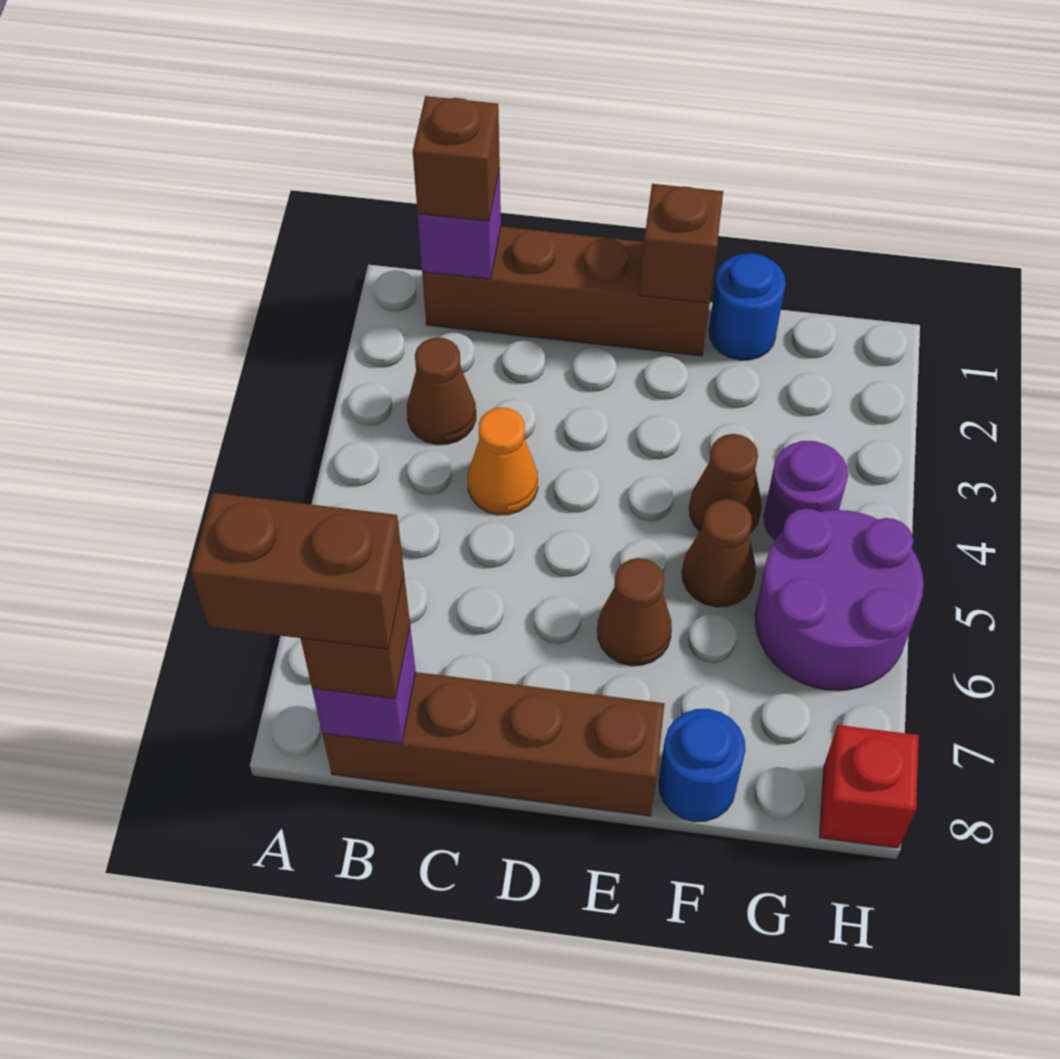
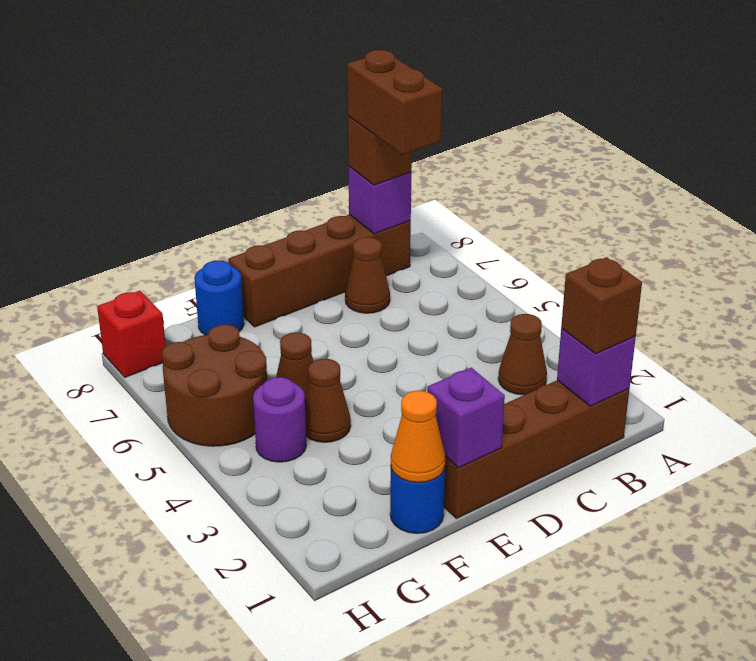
brown brick A8:B8 level 4 -> brown brick B7:B8 level 4
orange cone C4 level 1 -> orange cone F1 level 2
brown brick E1 level 2 -> purple brick E1 level 2
brown cone E6 level 1 -> brown cone C7 level 1
purple round brick G5:H6 level 1 -> brown round brick G5:H6 level 1

